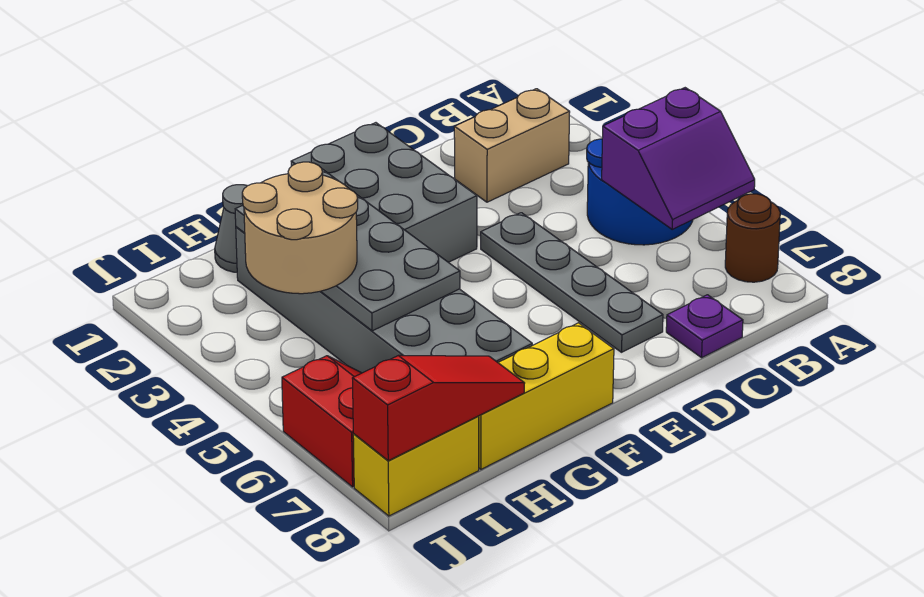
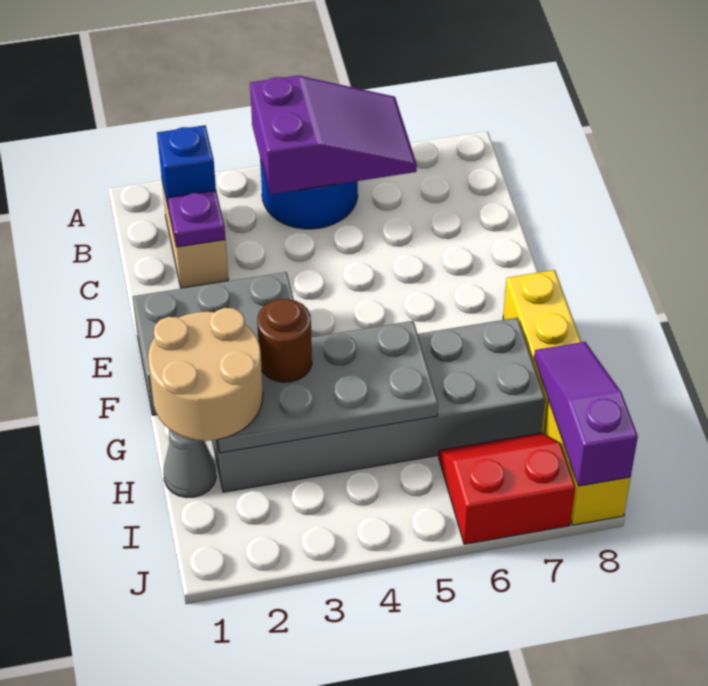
purple slope A5:B6 level 2 top 5 -> purple slope A4:B6 level 2 top 4
brown round brick A7 level 1 -> brown round brick G3 level 3
none -> blue brick B2 level 2
purple plate C8 level 1 -> purple plate C2 level 2
grey plate D4:D7 level 1 -> none
tan round brick H3:I4 level 3 -> tan round brick G1:H2 level 3
red slope H8:J8 level 2 top J -> purple slope H8:J8 level 2 top J

